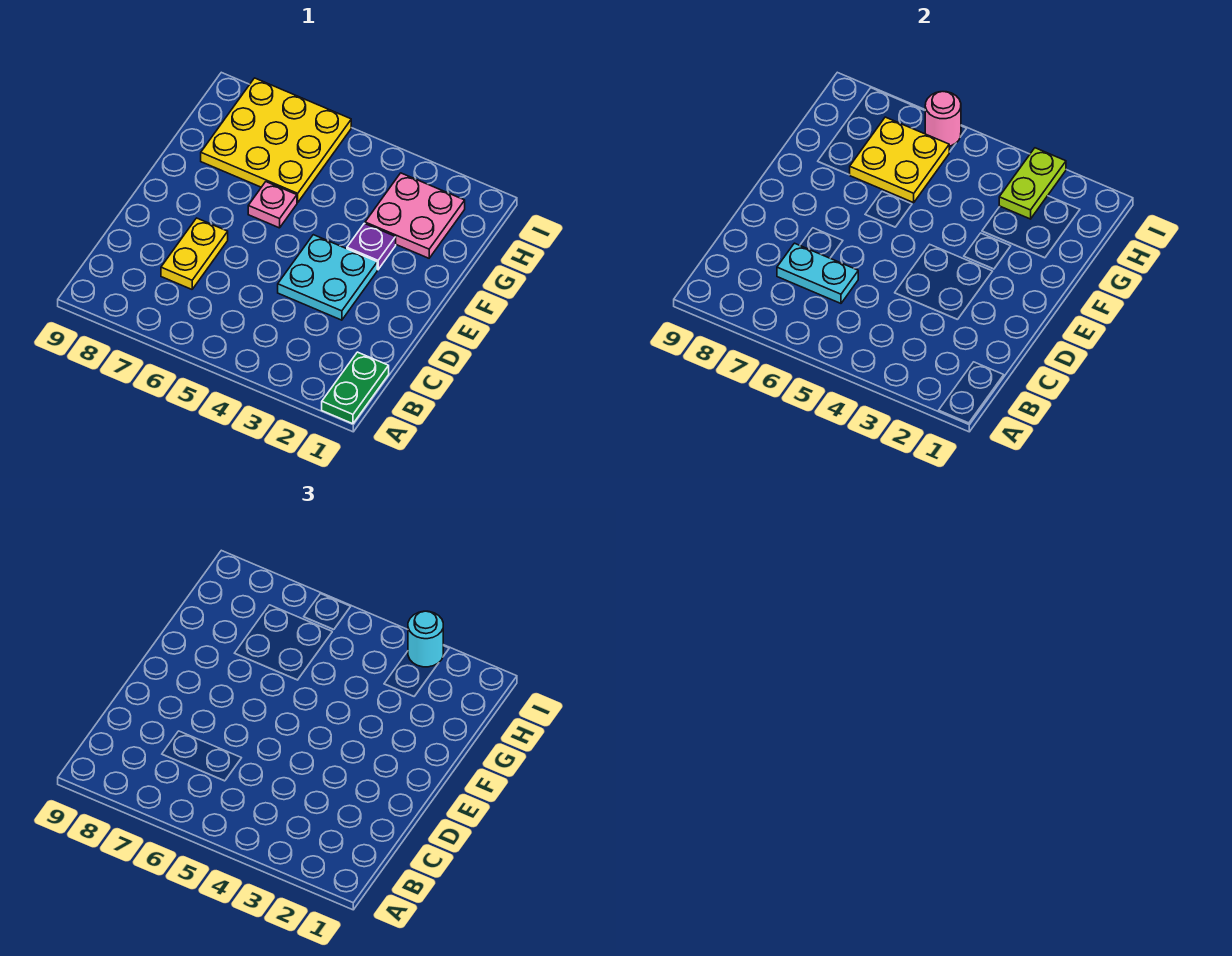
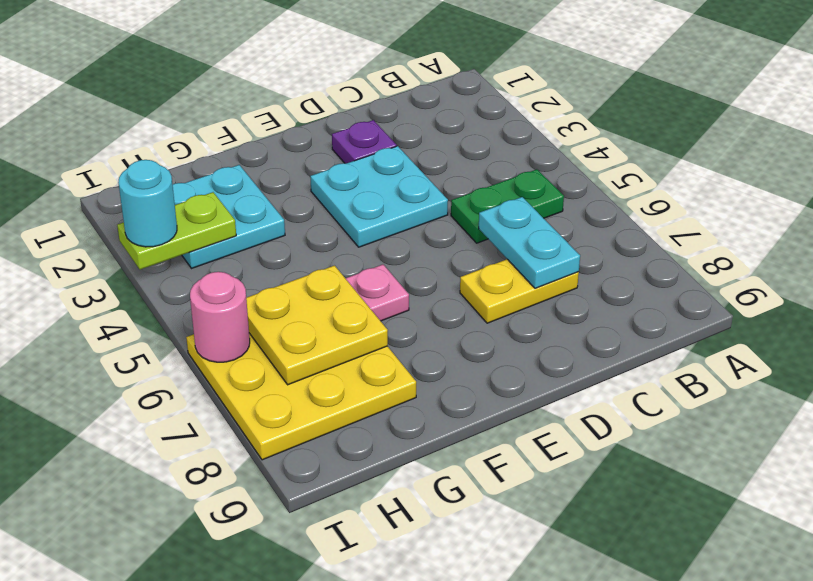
green plate A1:B1 level 1 -> green plate B5:C5 level 1
purple plate F3 level 1 -> purple plate D2 level 1
pink plate G2:H3 level 1 -> cyan plate G2:H3 level 1

